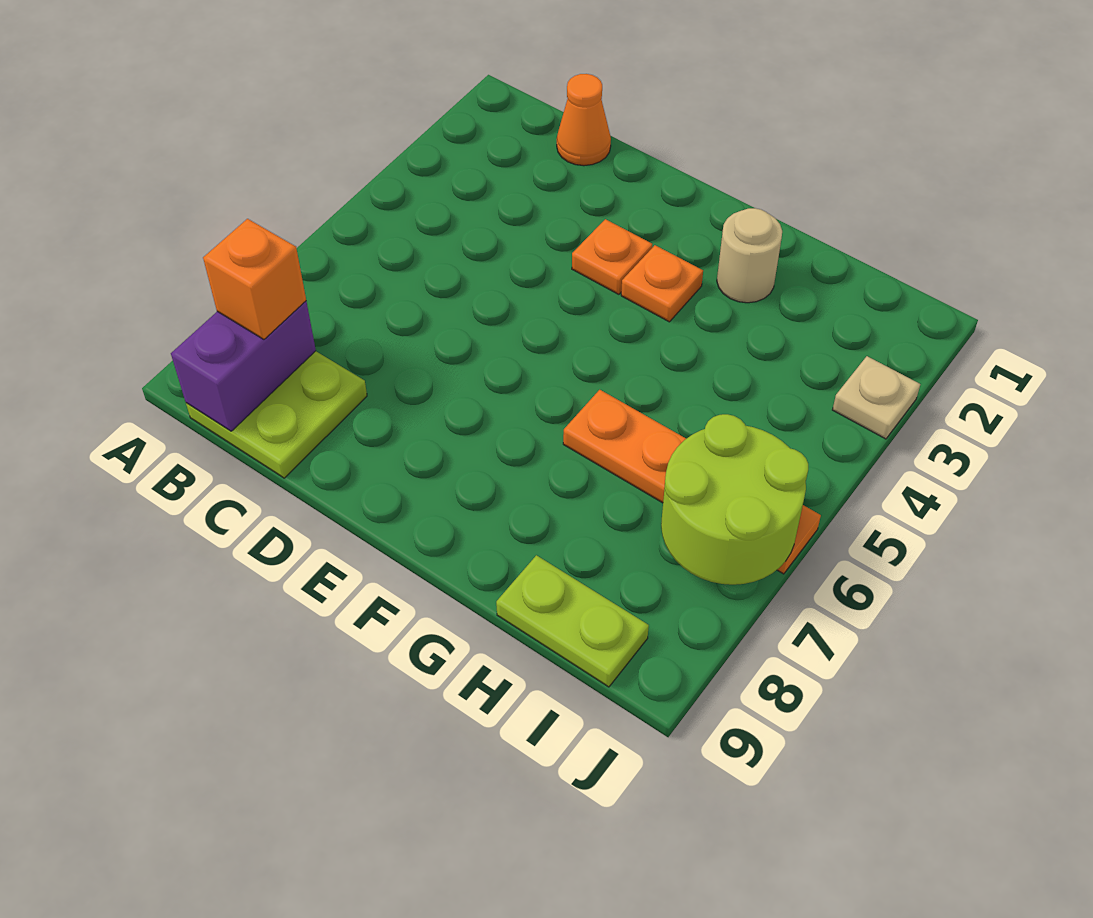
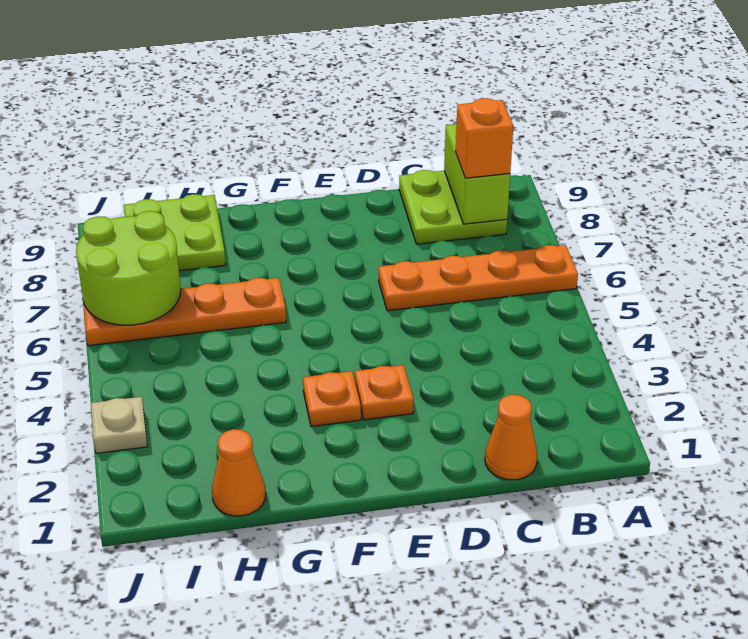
none -> orange plate A6:D6 level 1
purple brick B8:B9 level 2 -> lime brick B8:B9 level 2
tan round brick G2 level 1 -> none
none -> orange cone H1 level 1
lime plate H9:I9 level 1 -> lime plate H8:I9 level 1

